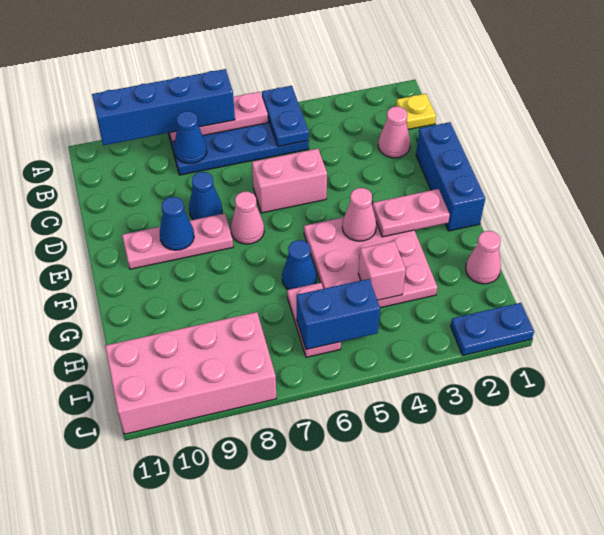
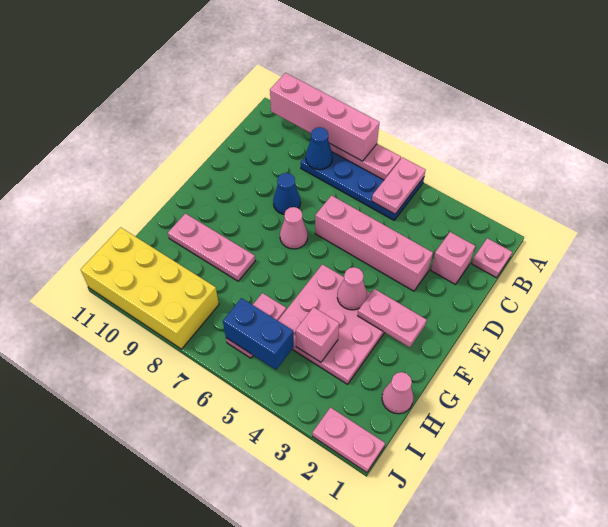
blue plate A5:B5 level 2 -> pink plate A5:B5 level 2
blue brick A7:A10 level 3 -> pink brick A7:A10 level 3
yellow plate B1 level 1 -> pink plate B1 level 1
pink cone C2 level 1 -> pink brick C2 level 1
blue brick D1:F1 level 1 -> none
pink brick D5:D6 level 1 -> pink brick D3:D6 level 1
pink plate E8:E10 level 1 -> pink plate G8:G10 level 1
blue cone E9 level 2 -> none
blue cone G6 level 1 -> none
pink brick I8:J11 level 1 -> yellow brick I8:J11 level 1
blue plate J1:J2 level 1 -> pink plate J1:J2 level 1

